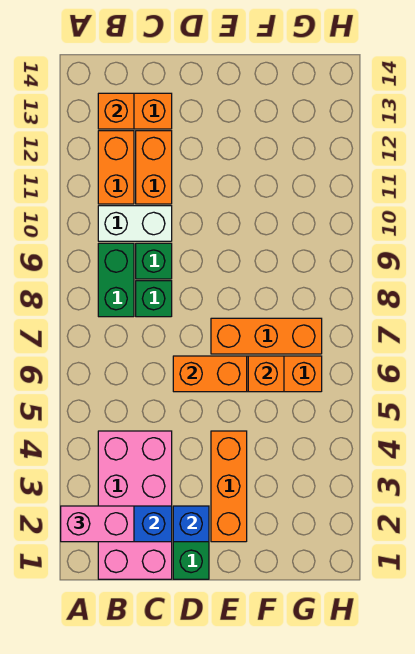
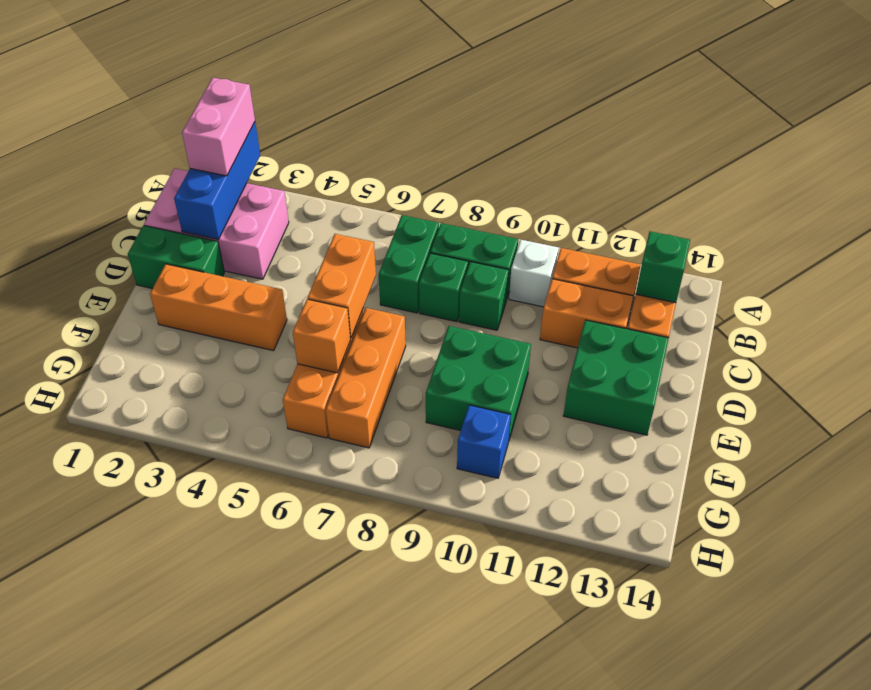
pink brick B1:C4 level 1 -> pink brick B1:C3 level 1
none -> green brick B7:C7 level 1
white brick B10:C10 level 1 -> white brick B10 level 1
orange brick B13 level 2 -> green brick B13 level 2
blue brick D2 level 2 -> blue brick G10 level 1
none -> green brick D12:E13 level 1
none -> green brick E9:F10 level 1

